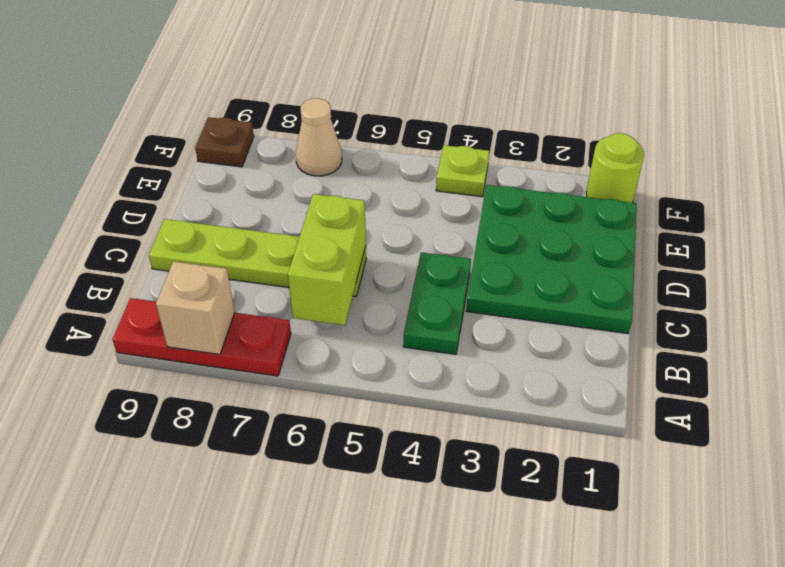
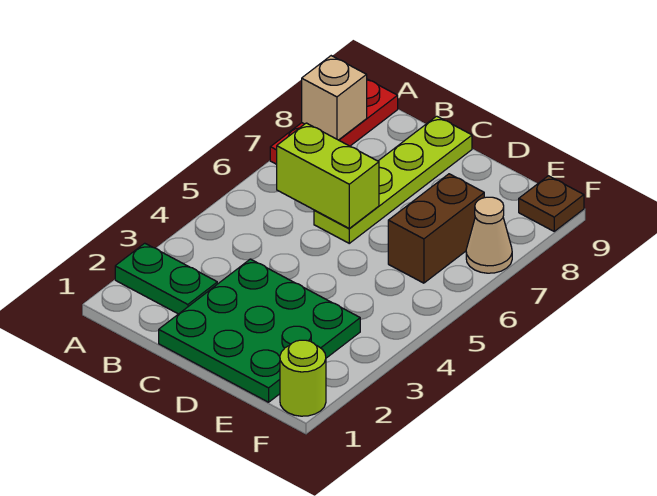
green plate B4:C4 level 1 -> green plate A2:B2 level 1
none -> brown brick E6:E7 level 1
lime plate F4 level 1 -> none

